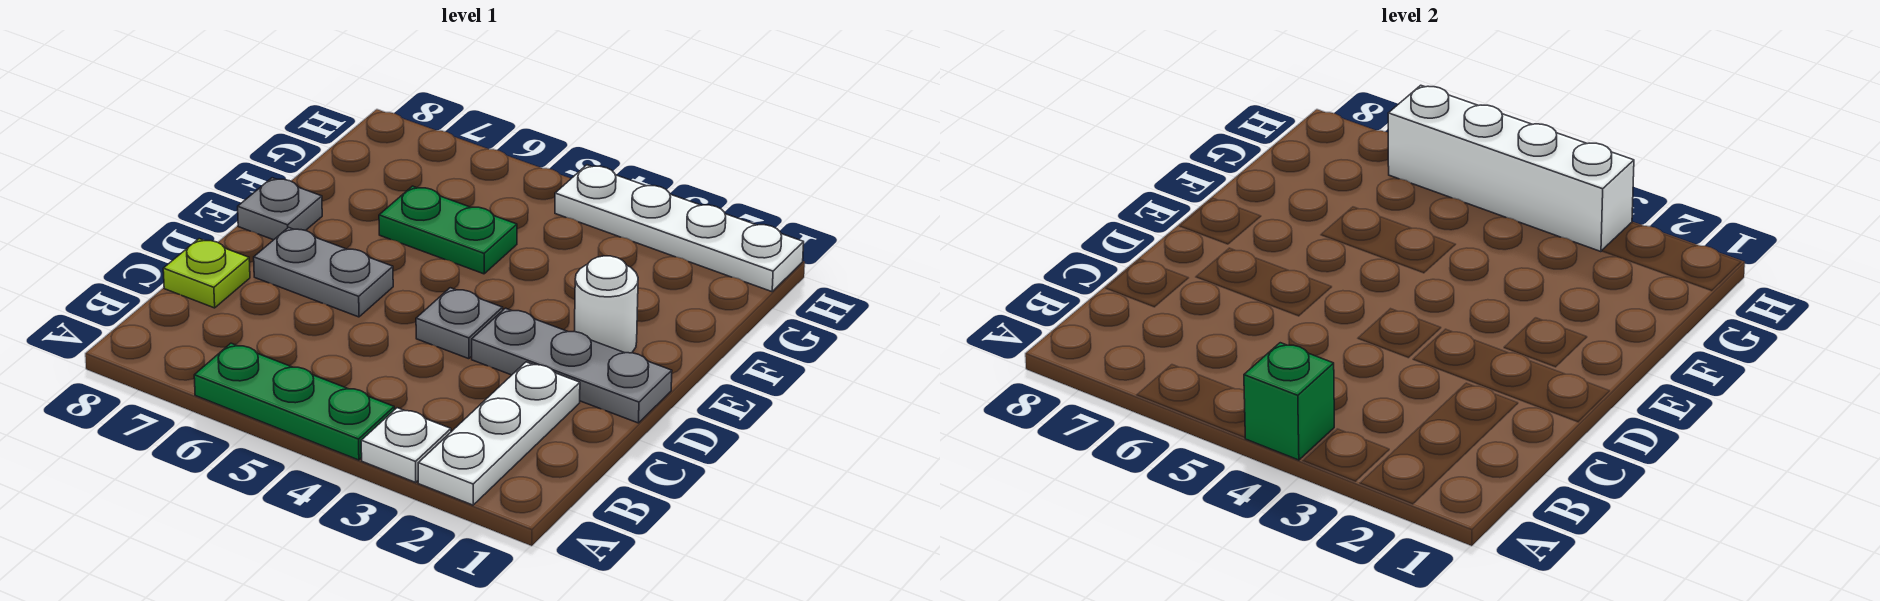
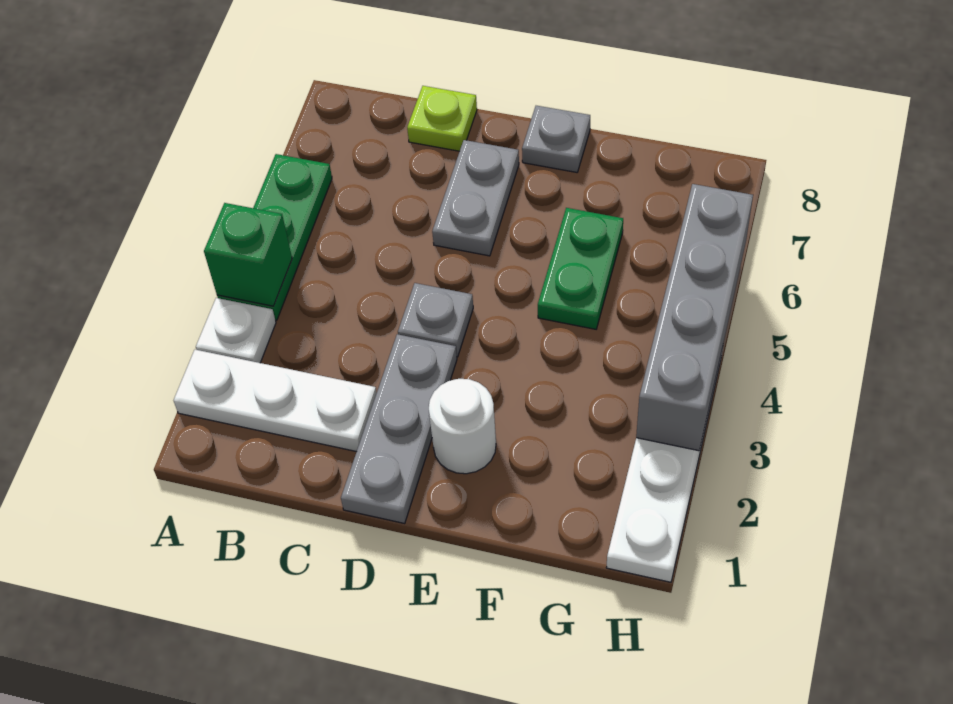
white brick H3:H6 level 2 -> grey brick H3:H6 level 2

